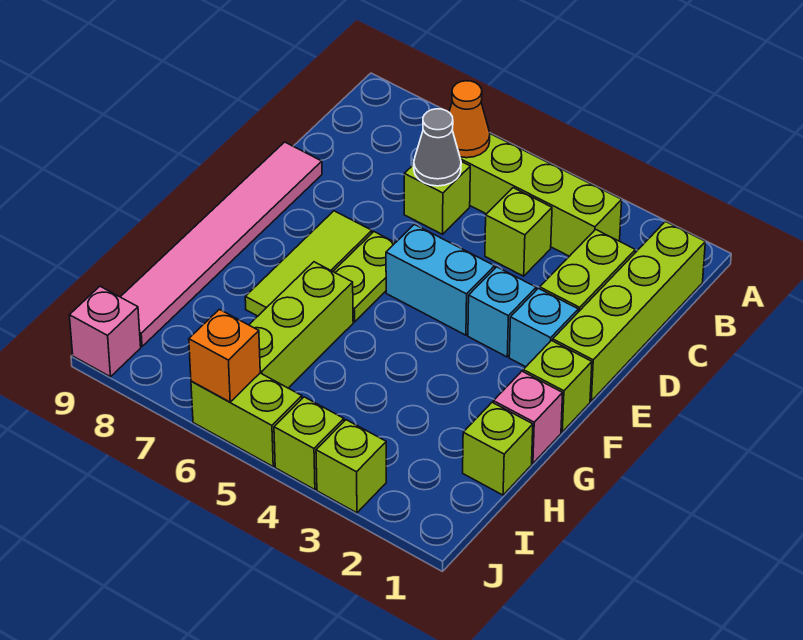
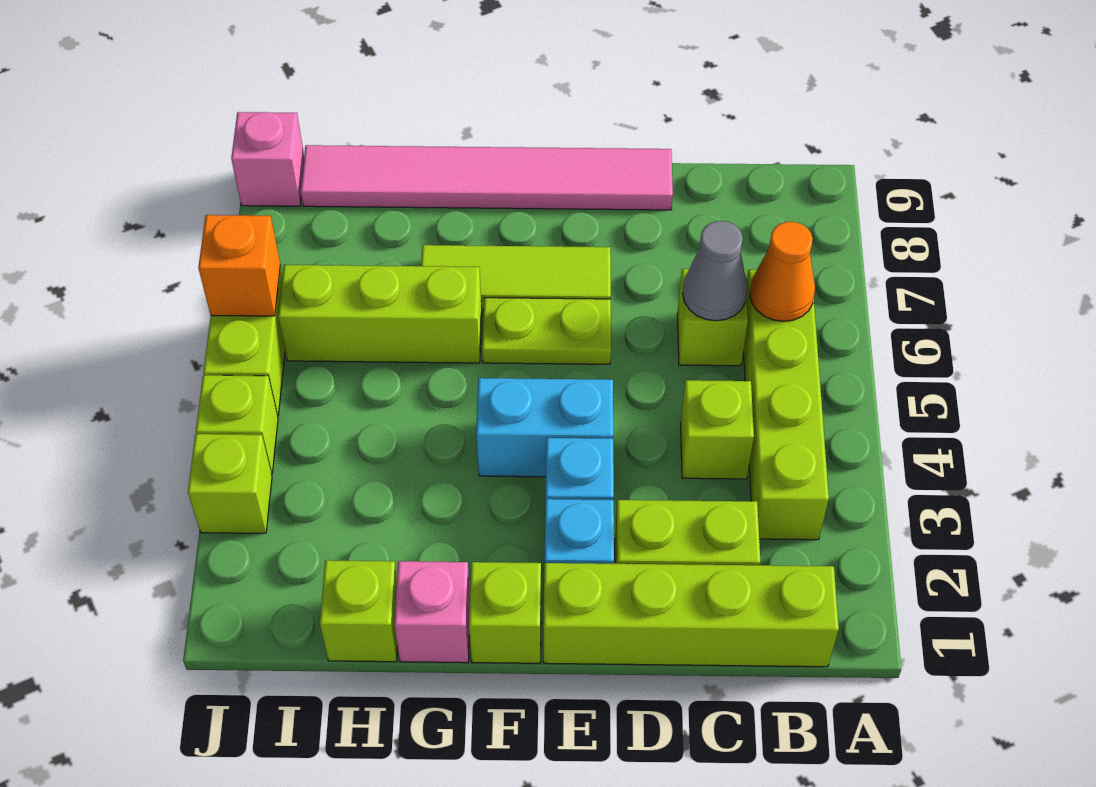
cyan brick E4:E5 level 1 -> cyan brick E4:F4 level 1

